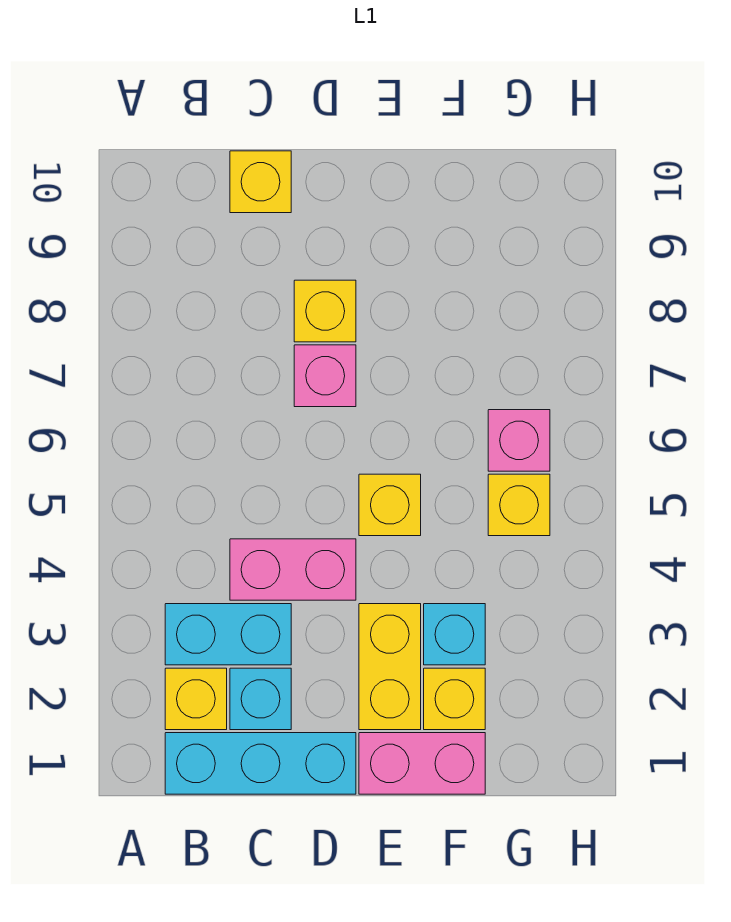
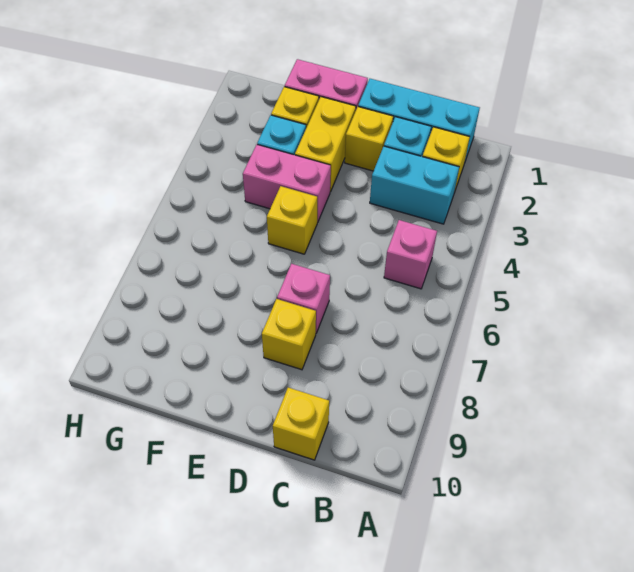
pink brick C4:D4 level 1 -> pink brick E4:F4 level 1
yellow brick G5 level 1 -> yellow brick D2 level 1
pink brick G6 level 1 -> pink brick B5 level 1

